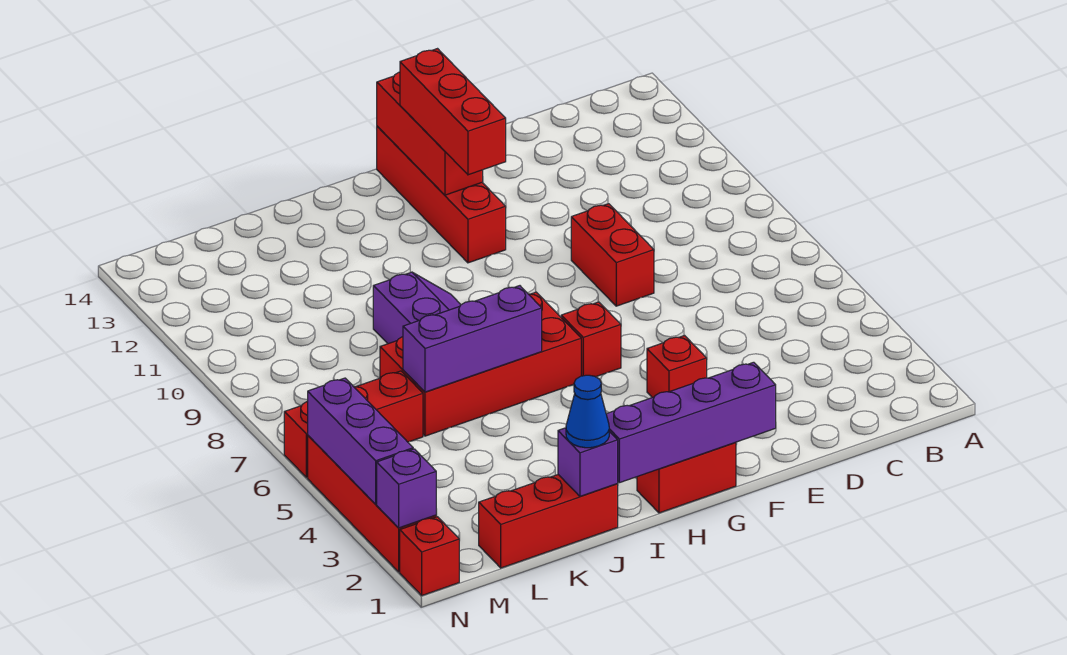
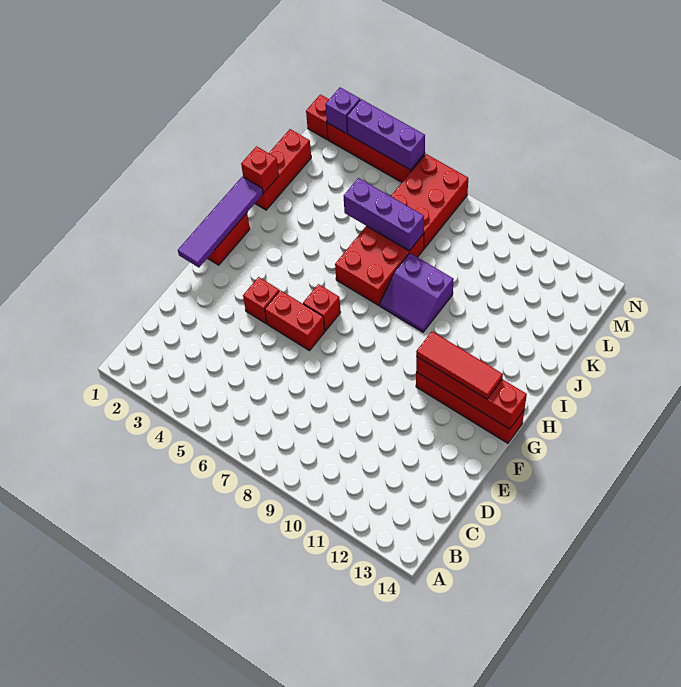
red brick E8:E9 level 1 -> red brick F5:F6 level 1
purple brick F1:I1 level 2 -> purple tile F1:I1 level 2
red brick G11:G13 level 3 -> red tile G11:G13 level 3
red brick G12:G14 level 2 -> red brick G11:G14 level 2
red brick H6:K7 level 1 -> red brick I6:K7 level 1
purple brick I6:K6 level 2 -> purple brick K5:K7 level 2
purple brick J1 level 2 -> red brick J1 level 2
blue cone J1 level 3 -> none
red brick L6:N6 level 1 -> red brick L6:N7 level 1

